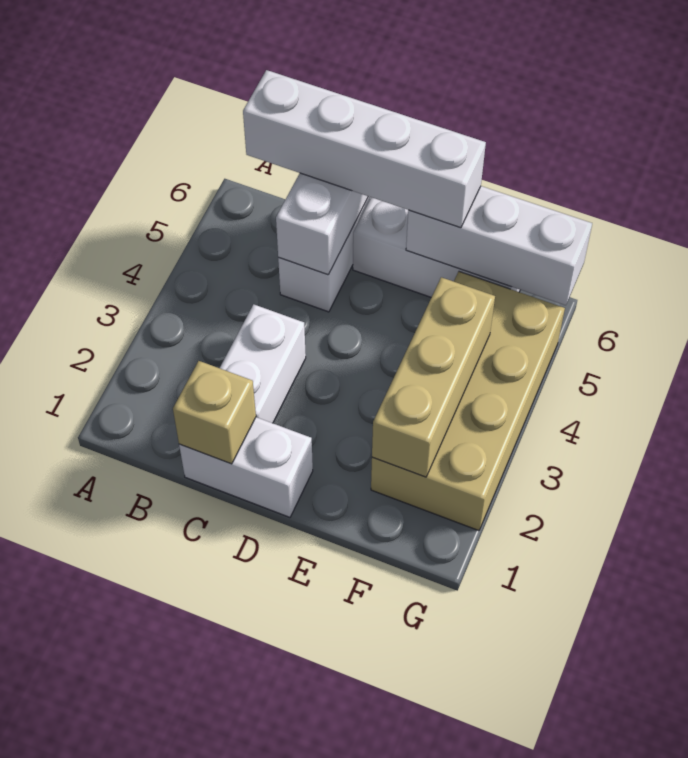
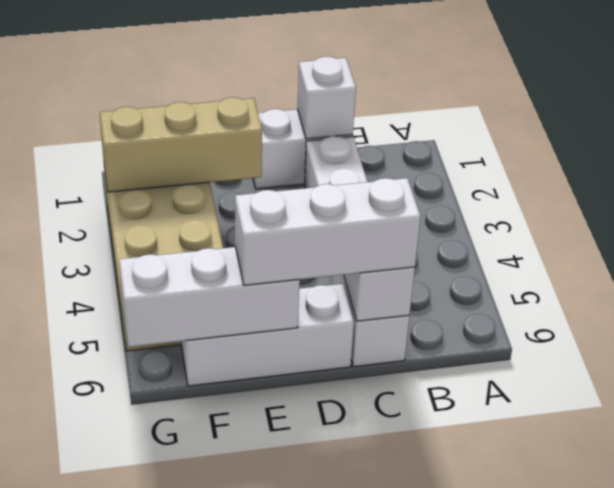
white brick B6:E6 level 3 -> white brick C6:E6 level 3
tan brick C1 level 2 -> white brick C1 level 2
tan brick F2:F4 level 2 -> tan brick E2:G2 level 2

